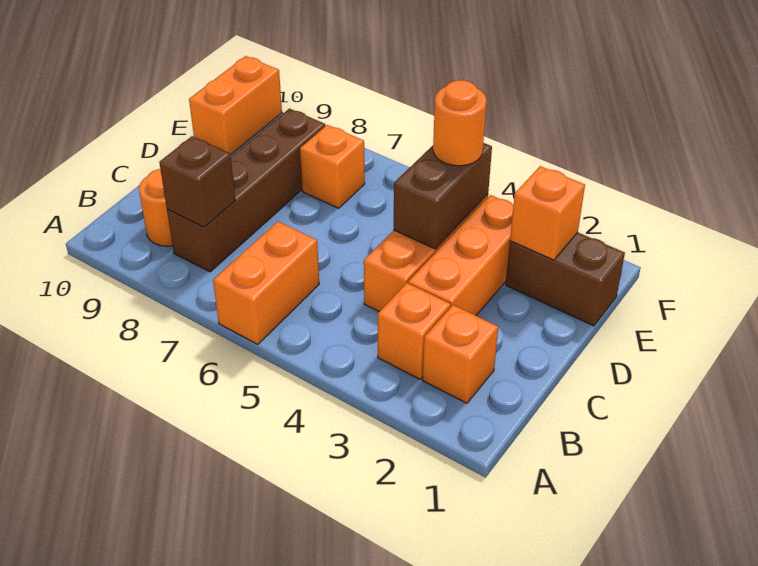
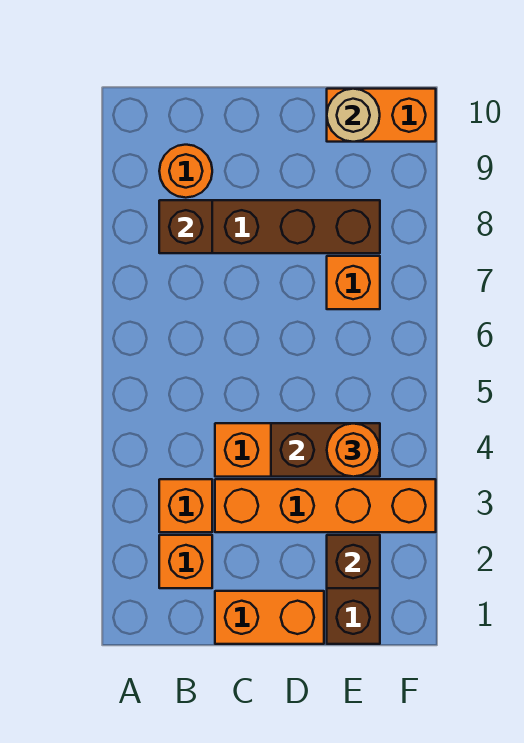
orange brick A6:B6 level 1 -> orange brick C1:D1 level 1
orange brick C3:E3 level 1 -> orange brick C3:F3 level 1
orange brick E2 level 2 -> brown brick E2 level 2
none -> tan round brick E10 level 2

